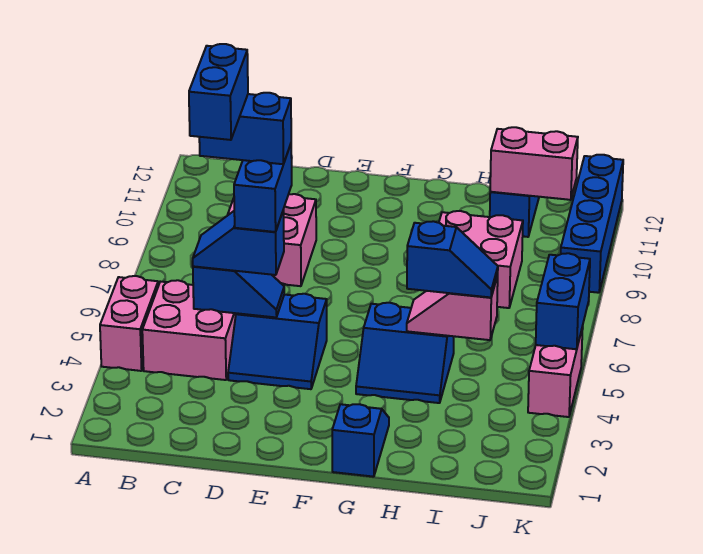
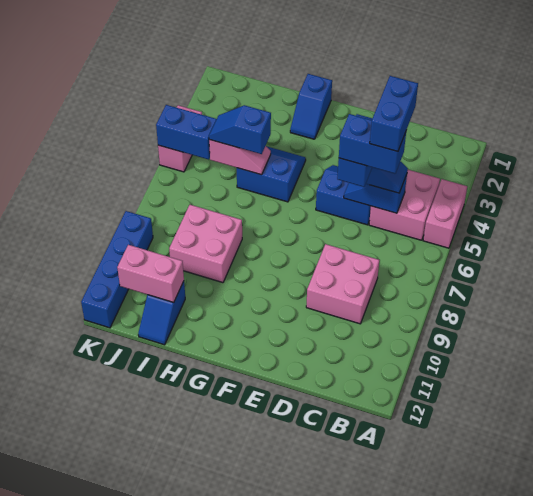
blue brick K5:K6 level 2 -> blue brick J5:K5 level 2

